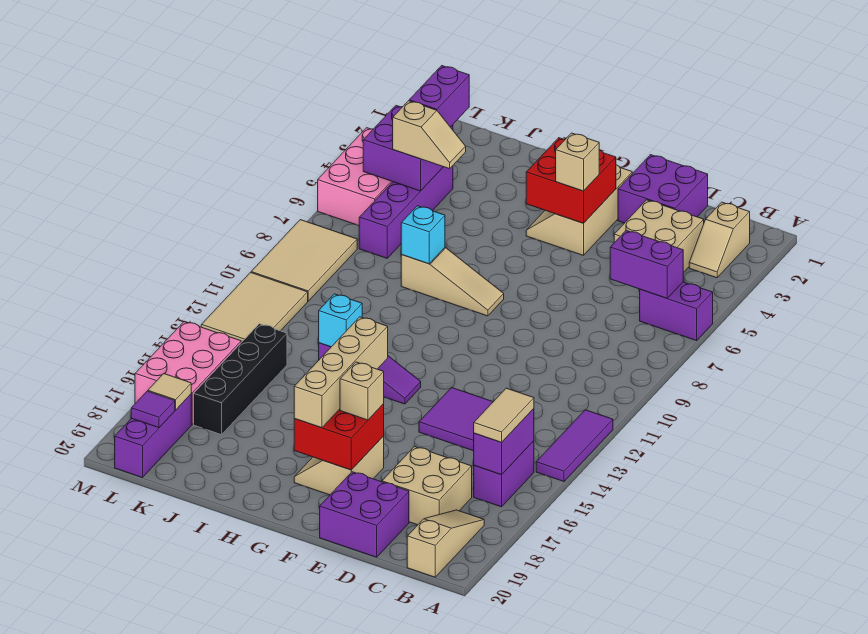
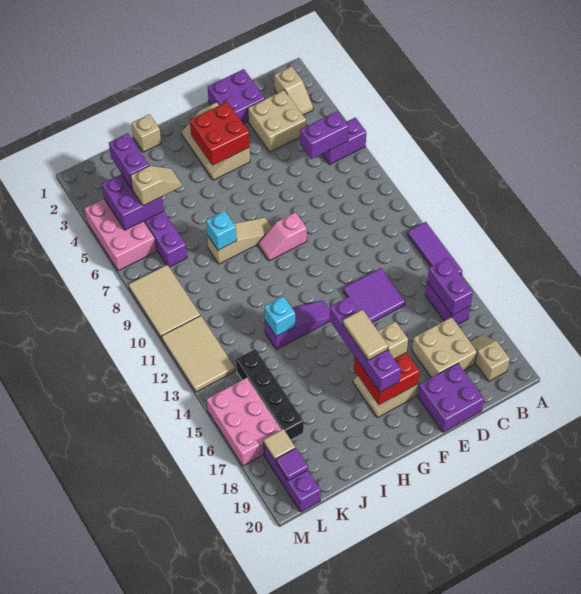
tan tile B15:B16 level 3 -> tan tile G16:G17 level 4
tan slope B18:B20 level 1 top 20 -> tan slope B18:B19 level 1 top 19
tan brick F4 level 3 -> tan brick I1 level 1
none -> pink slope F9:G9 level 1 top F
tan brick G15:G18 level 3 -> purple brick G15:G18 level 3

